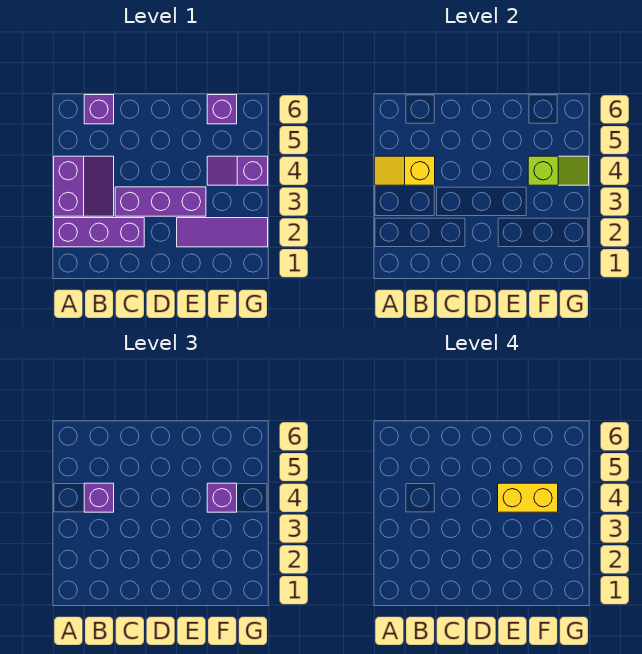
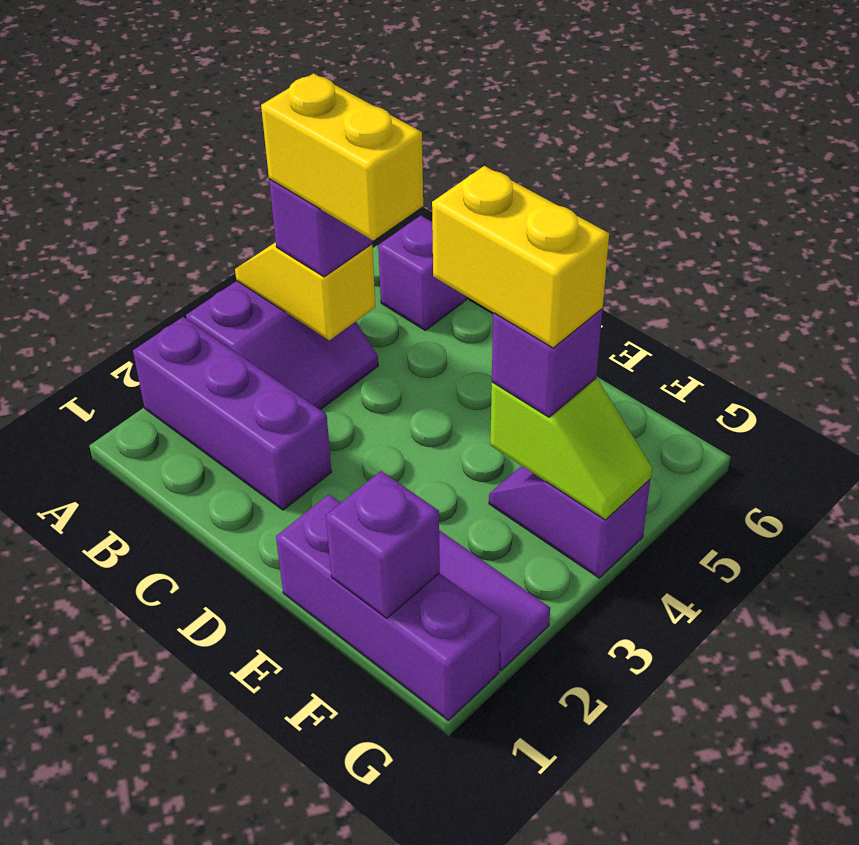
none -> yellow brick B4:C4 level 4
purple brick C3:E3 level 1 -> purple brick E1:G1 level 1
purple brick F6 level 1 -> purple brick F1 level 2

